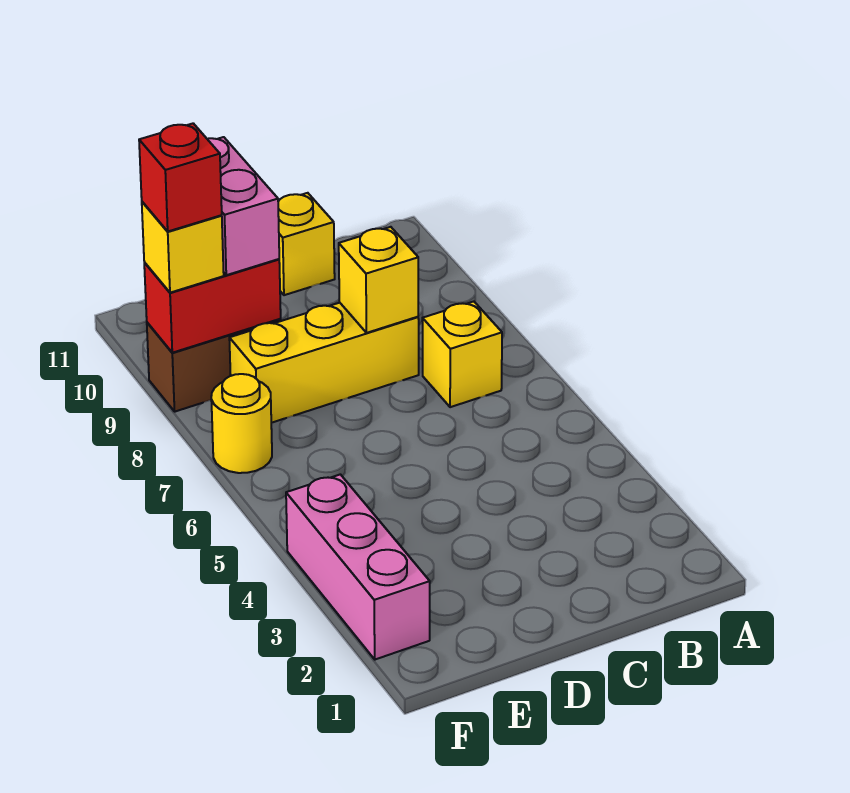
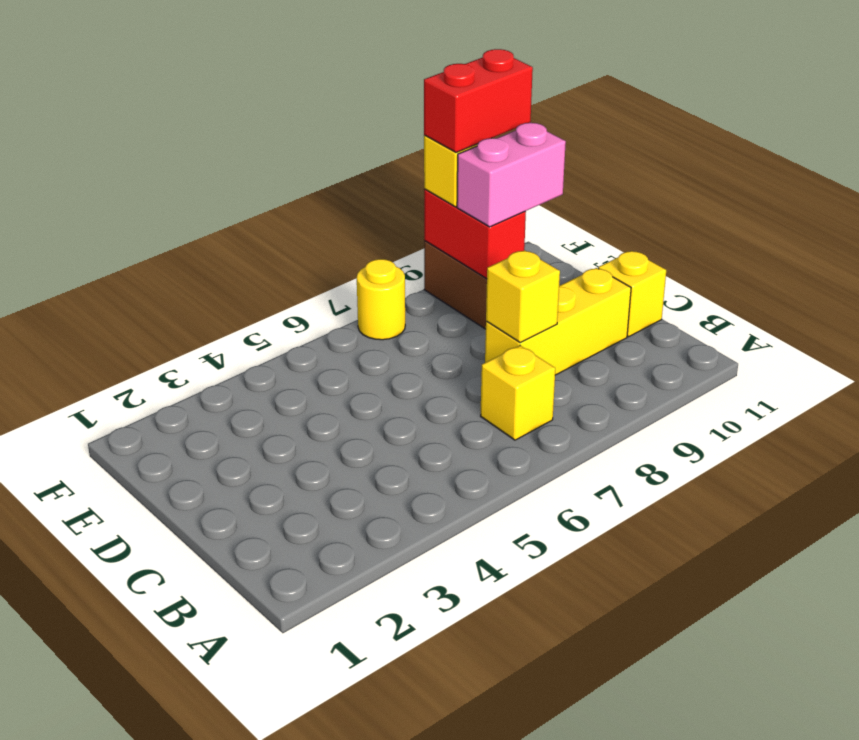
yellow brick C8:E8 level 1 -> yellow brick C8:C10 level 1
pink brick F2:F4 level 1 -> none
red brick F9 level 4 -> red brick F9:F10 level 4

